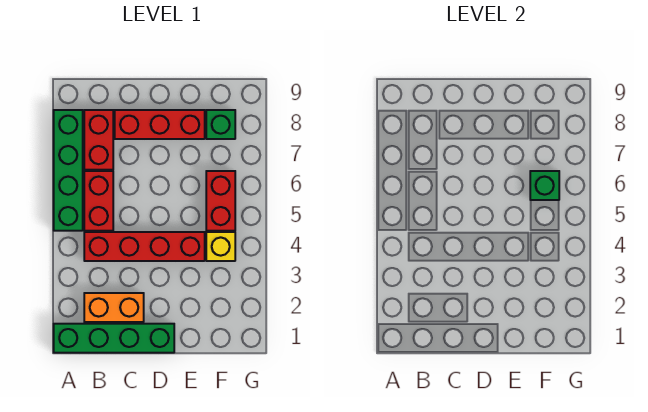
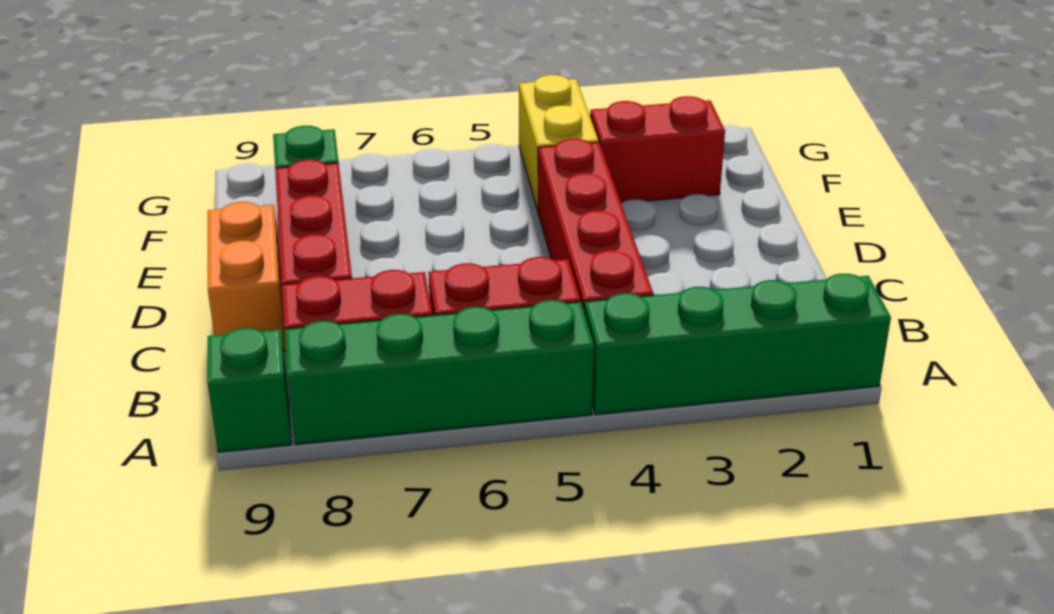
green brick A1:D1 level 1 -> green brick A1:A4 level 1
orange brick B2:C2 level 1 -> orange brick C9:D9 level 1
yellow brick F4 level 1 -> yellow brick F4:G4 level 1
red brick F5:F6 level 1 -> red brick F2:F3 level 1
green brick F6 level 2 -> green brick A9 level 1

